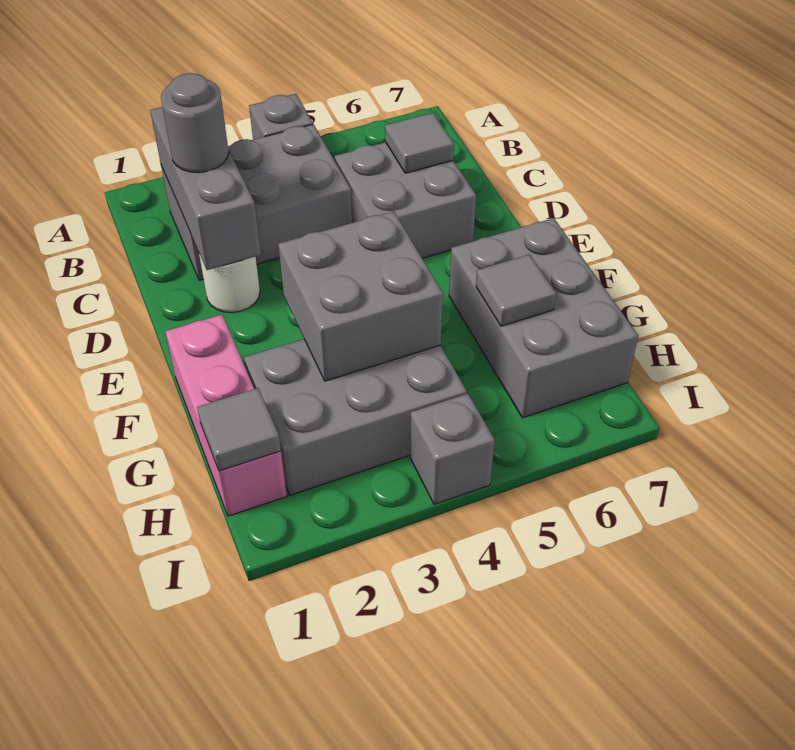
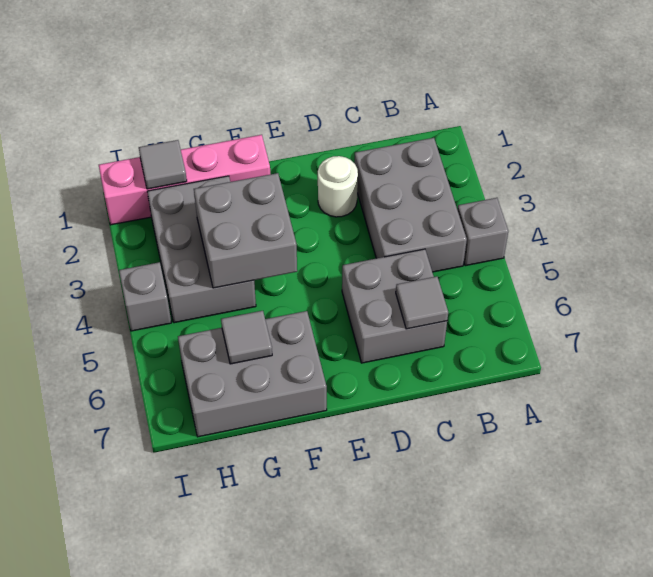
grey brick B2:D2 level 2 -> none
grey round brick C2 level 3 -> none
pink brick F1:H1 level 1 -> pink brick F1:I1 level 1

